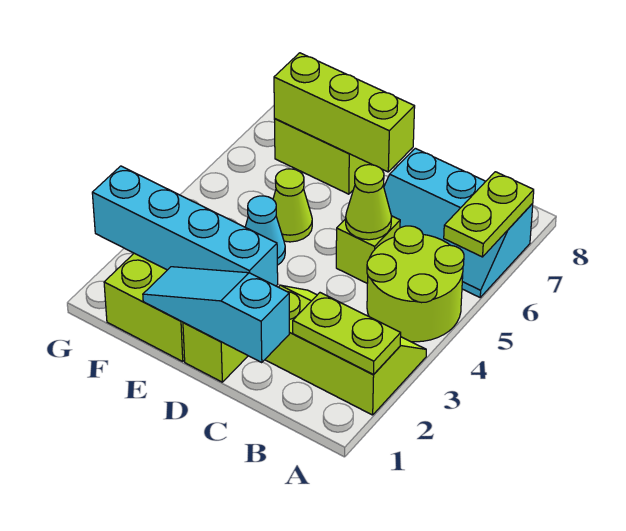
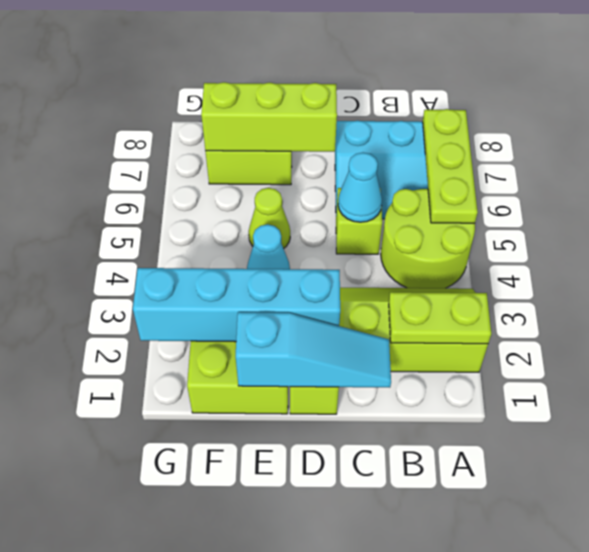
lime plate A6:A7 level 2 -> lime plate A5:A7 level 2
cyan slope C1:E1 level 2 top C -> cyan slope C1:E1 level 2 top E
lime cone C5 level 2 -> cyan cone C5 level 2

